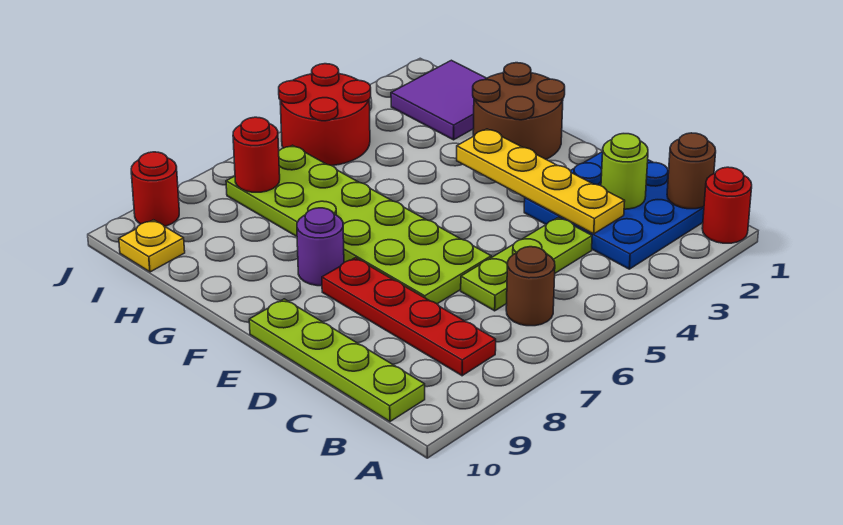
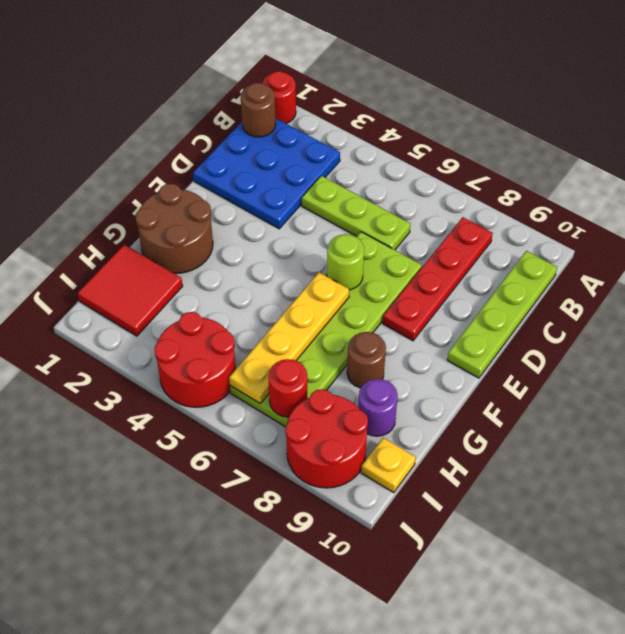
brown round brick B6 level 1 -> brown round brick G8 level 1
lime round brick C2 level 2 -> lime round brick E6 level 2
yellow plate C3:F3 level 2 -> yellow plate F6:I6 level 2
purple round brick F8 level 1 -> purple round brick H9 level 1
purple tile H1:I2 level 1 -> red tile H1:I2 level 1
red round brick J9 level 1 -> red round brick I8:J9 level 1

